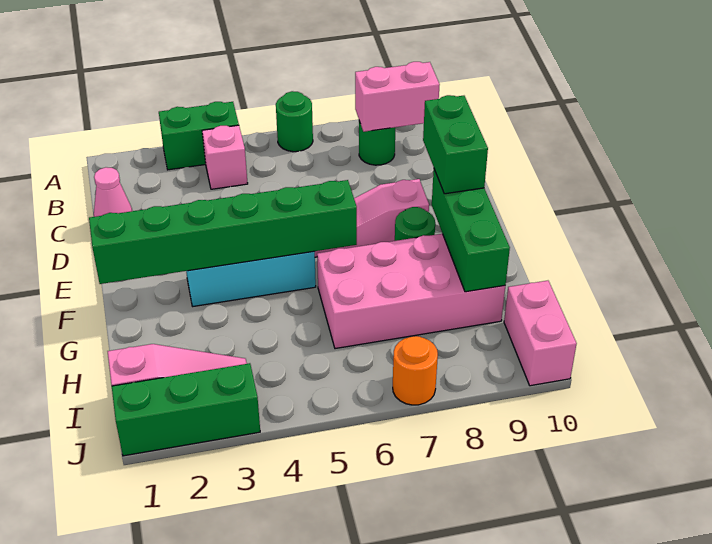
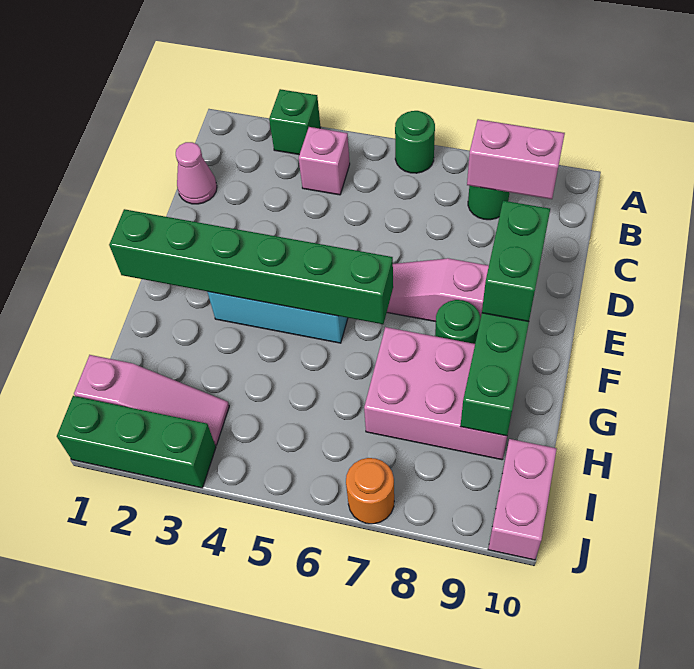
green brick A3:A4 level 1 -> green brick A3 level 1
pink brick G6:H9 level 1 -> pink brick G7:H9 level 1

